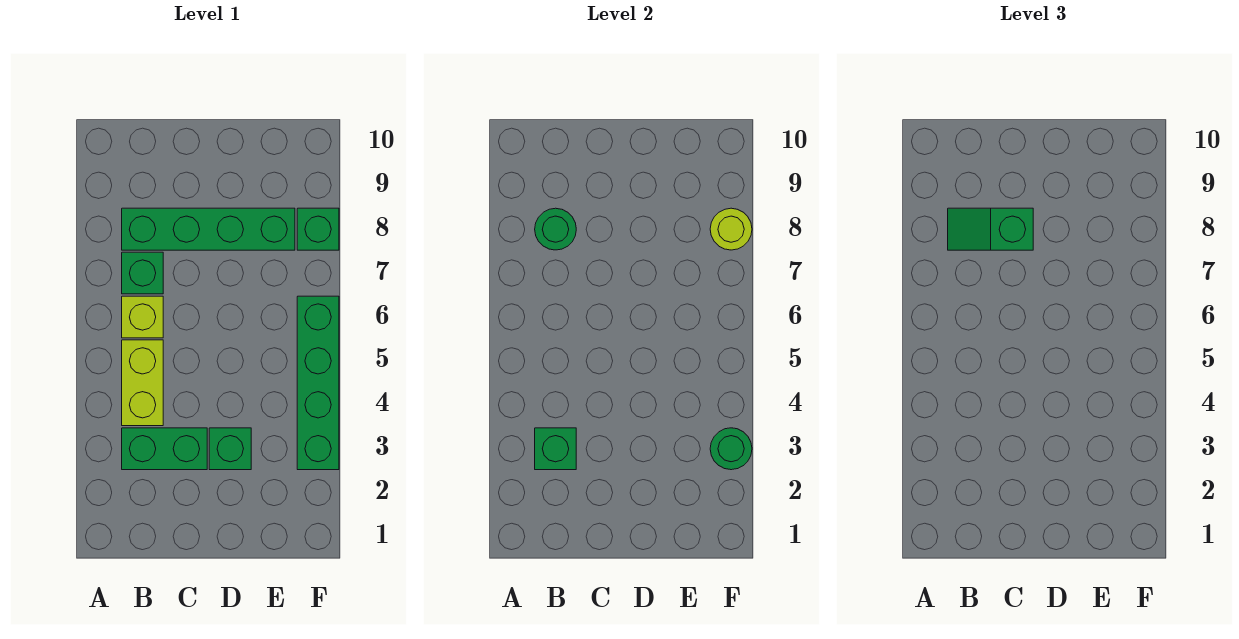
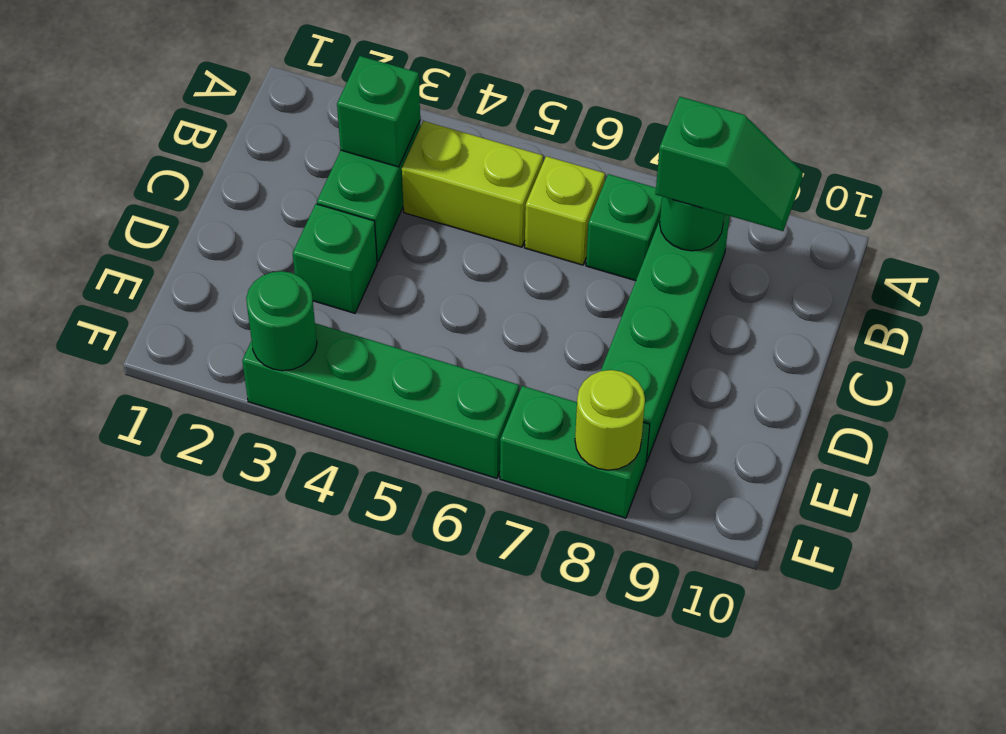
green slope B8:C8 level 3 top C -> green slope B8:B9 level 3 top 8
green brick F8 level 1 -> green brick F7:F8 level 1

